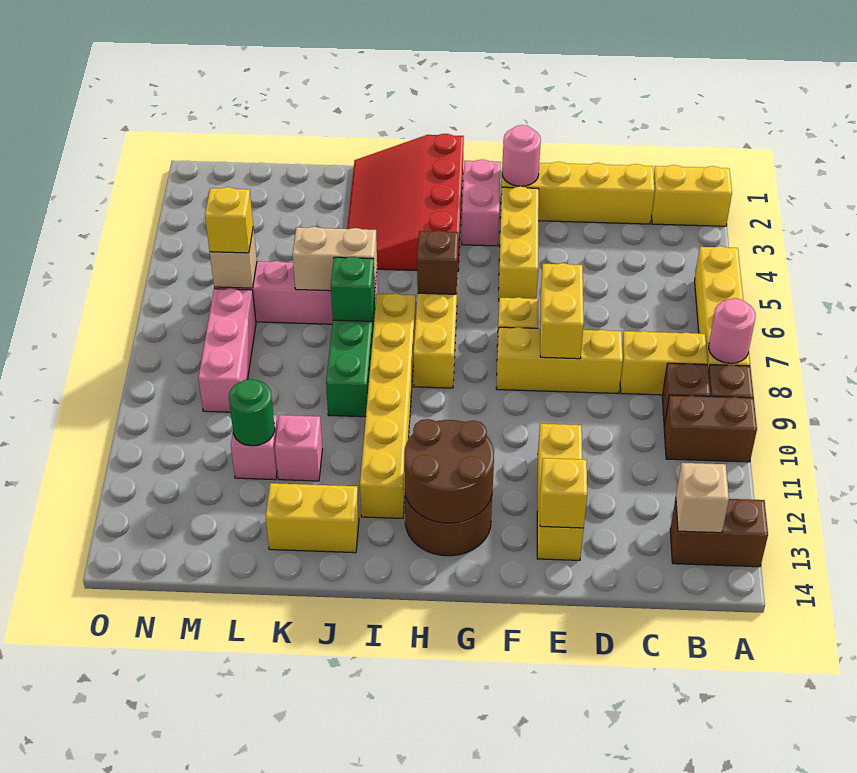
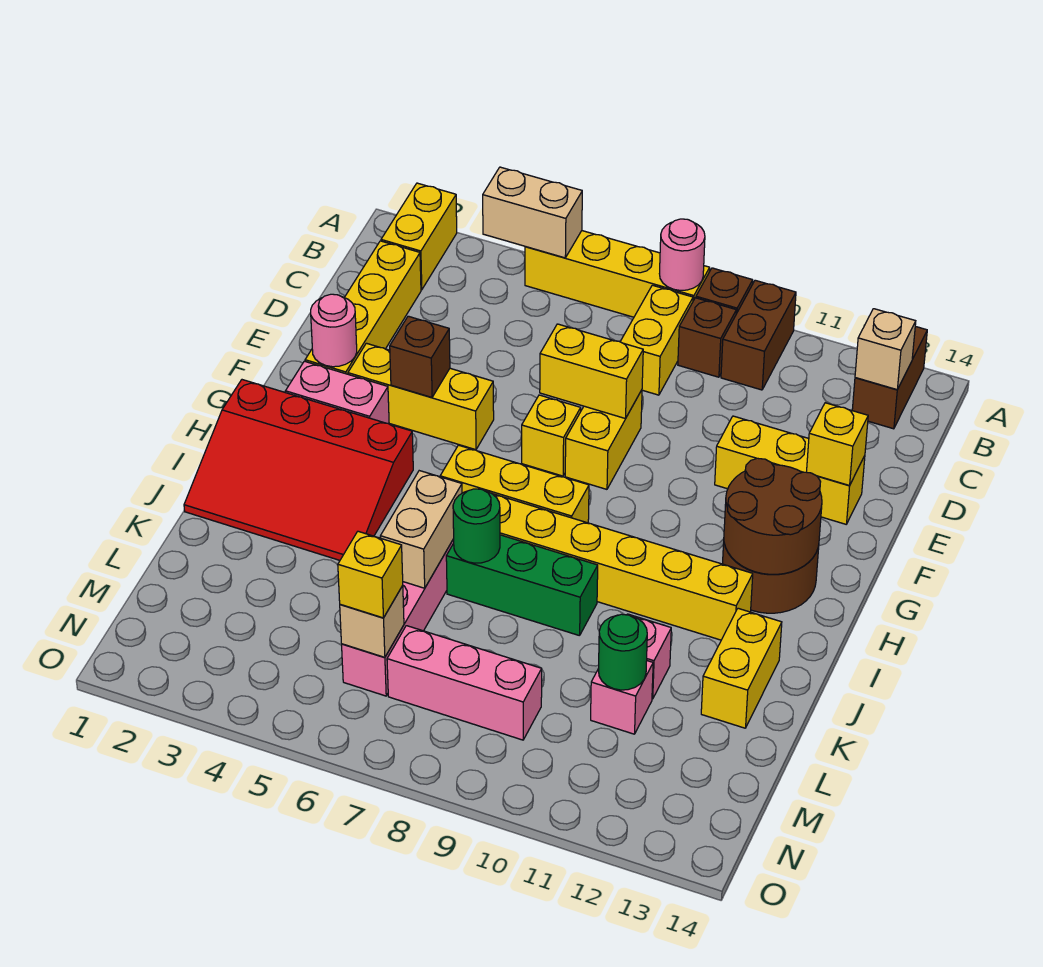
none -> tan brick A4:A5 level 2
yellow brick D8:F8 level 1 -> yellow brick E8:F8 level 1
brown brick H6 level 2 -> brown brick F4 level 2
green brick J7 level 2 -> green round brick J7 level 2

